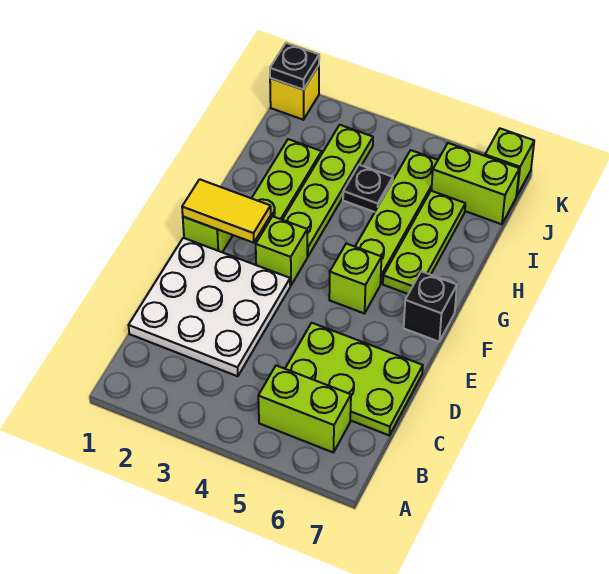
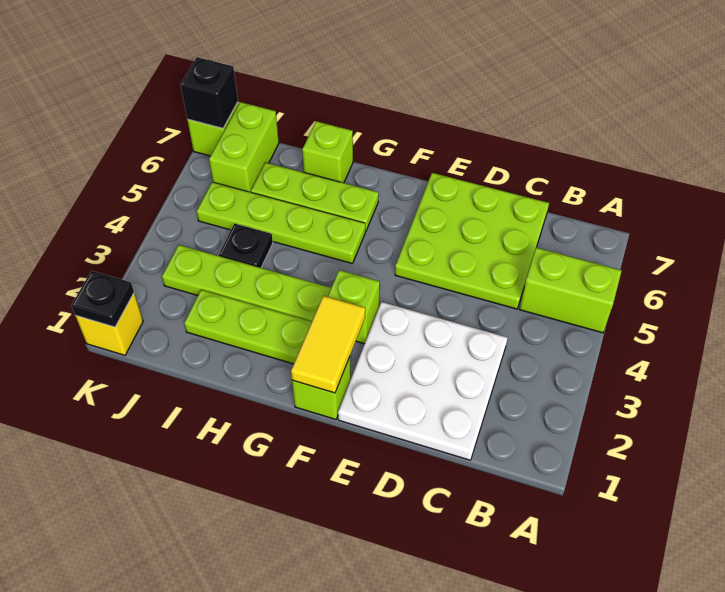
lime brick B5:B6 level 1 -> lime brick A5:B5 level 1
lime plate C5:D7 level 1 -> lime plate C5:E7 level 1
lime brick F5 level 1 -> lime brick H7 level 1
black brick F7 level 1 -> black brick K7 level 2

